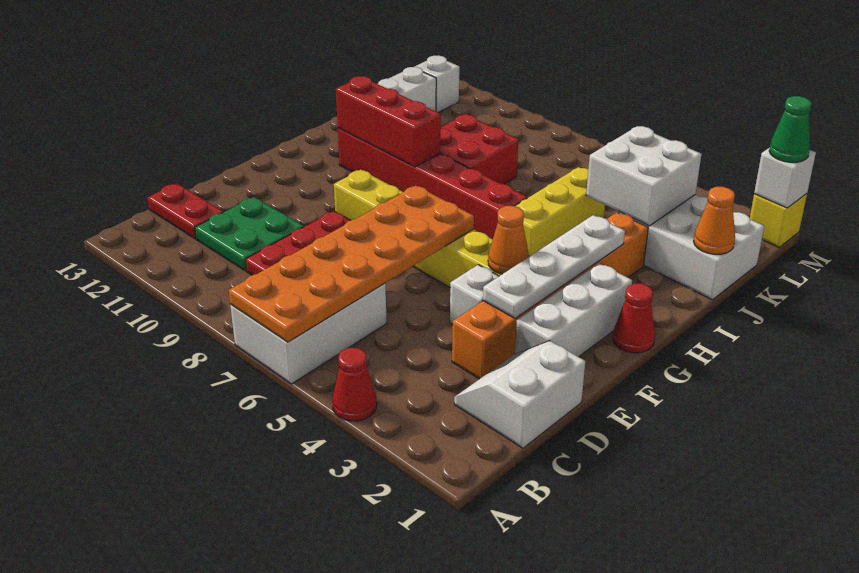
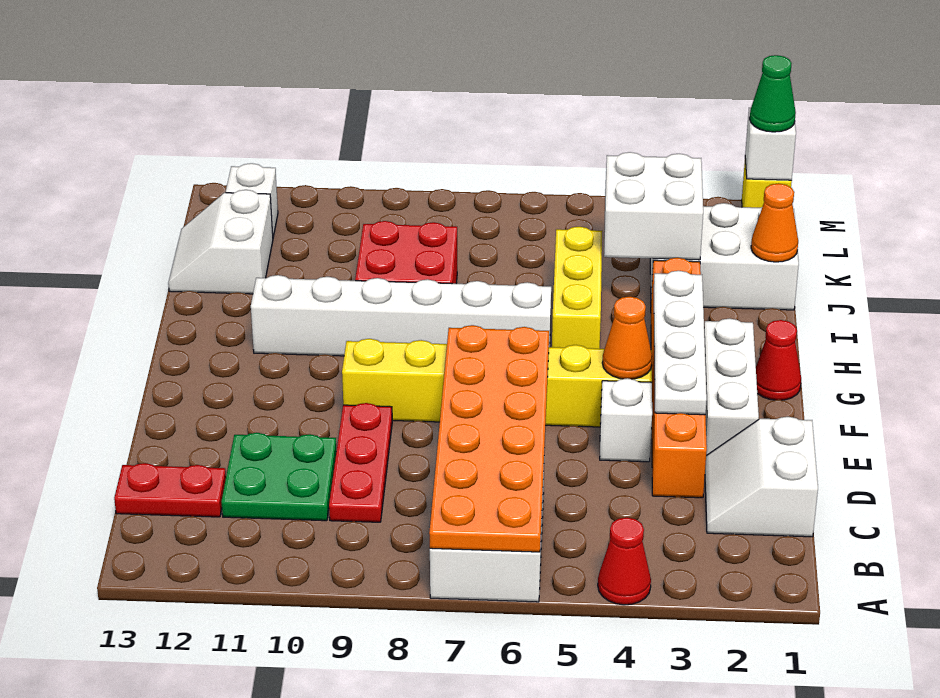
red brick H6:H11 level 1 -> white brick H6:H11 level 1
red brick H9:H11 level 2 -> none

